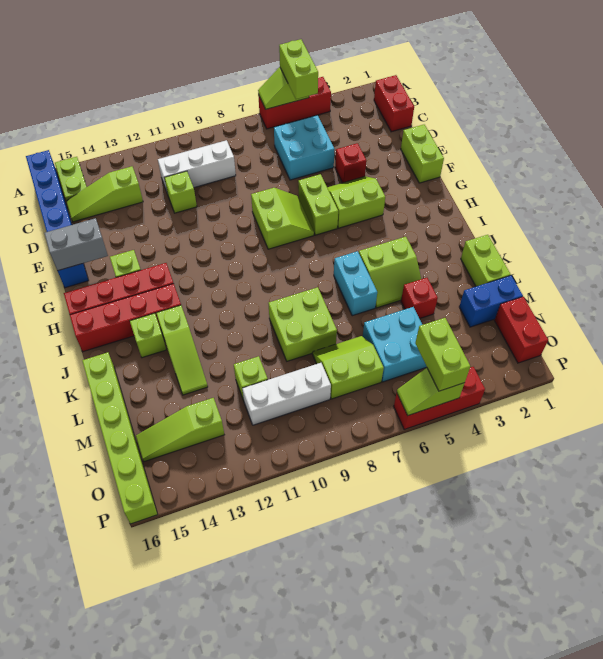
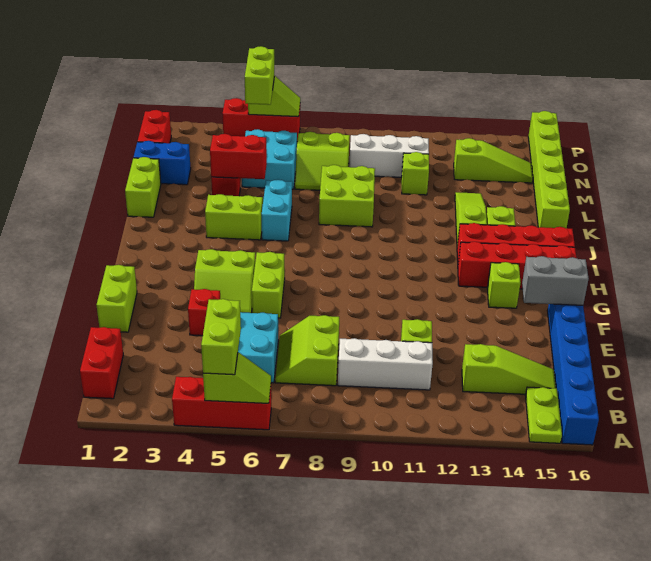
lime slope F7:G8 level 1 top 8 -> lime slope C7:D8 level 1 top 8
none -> red brick L4:L5 level 2

